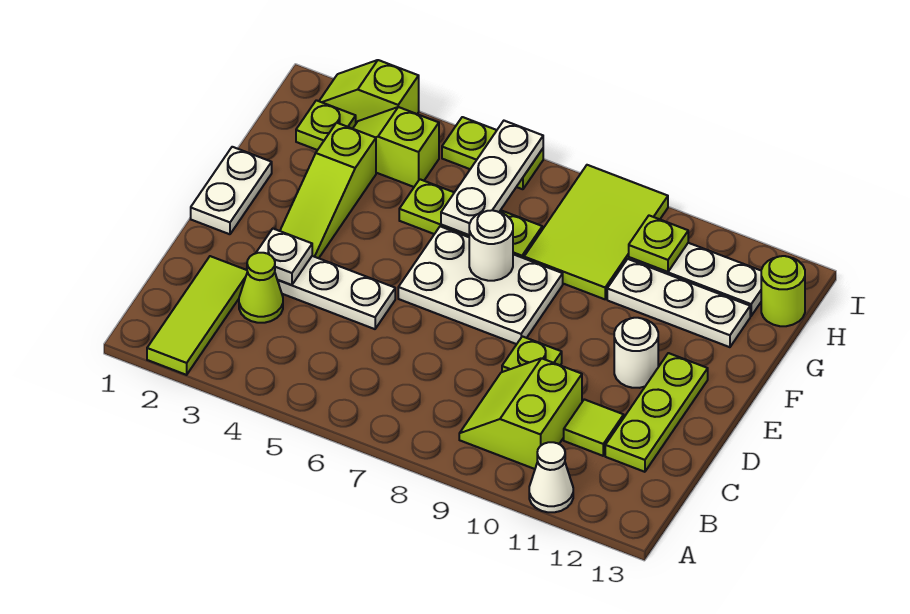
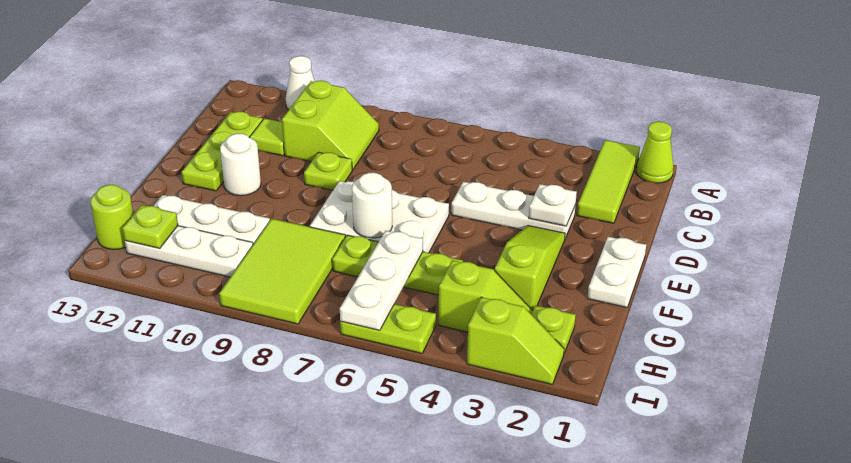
lime cone C3 level 1 -> lime cone A1 level 1
lime plate H10 level 2 -> lime plate H12 level 2

